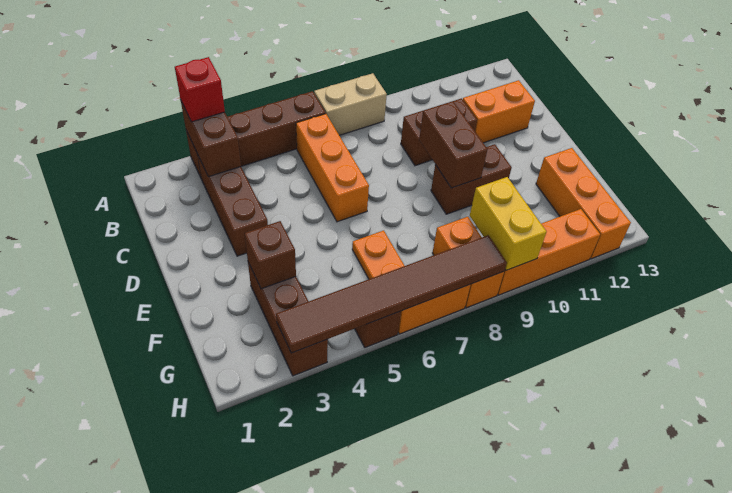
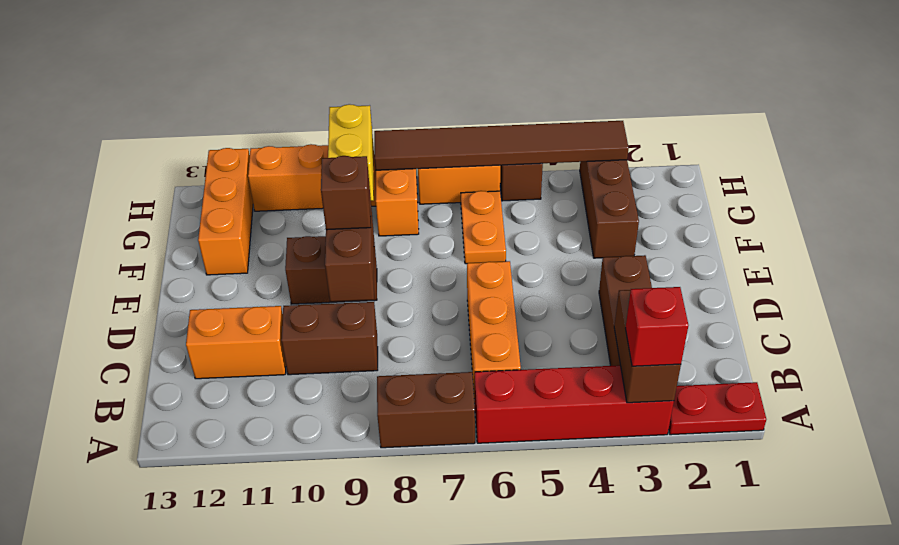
none -> red plate A1:A2 level 1
brown brick A3:A6 level 1 -> red brick A3:A6 level 1
tan brick A7:A8 level 1 -> brown brick A7:A8 level 1
brown brick F3 level 2 -> brown brick E9 level 3

